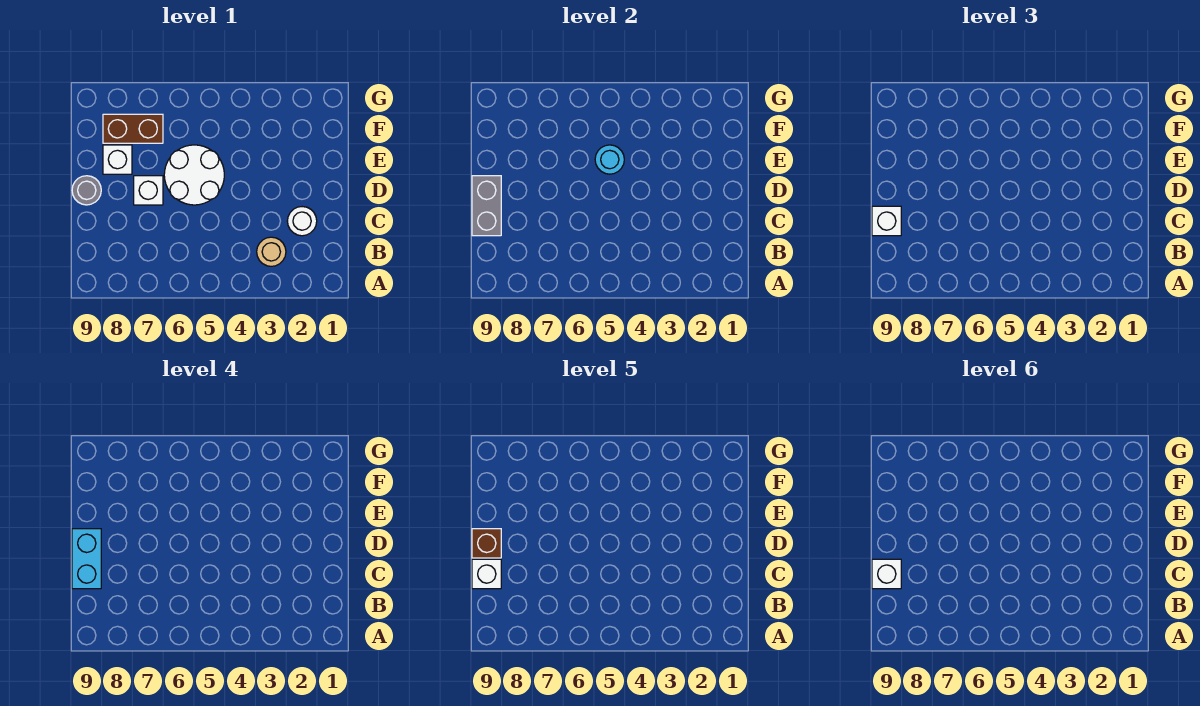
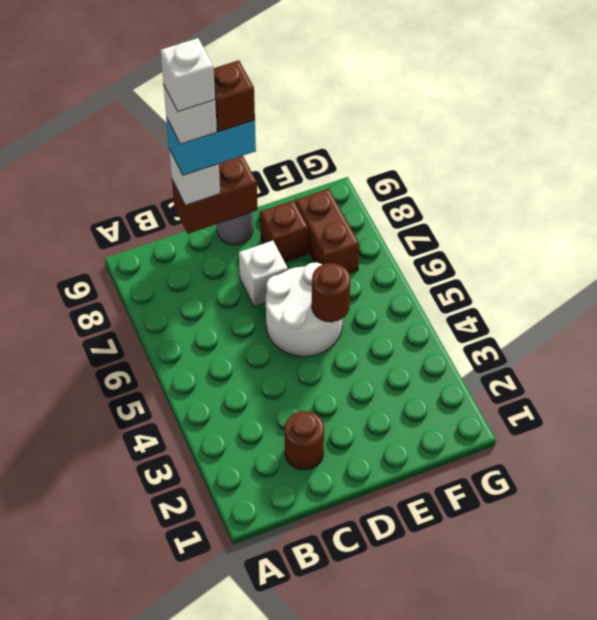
tan round brick B3 level 1 -> none
white round brick C2 level 1 -> brown round brick C2 level 1
grey brick C9:D9 level 2 -> brown brick C9:D9 level 2
cyan round brick E5 level 2 -> brown round brick E5 level 2
white brick E8 level 1 -> brown brick E8 level 1

